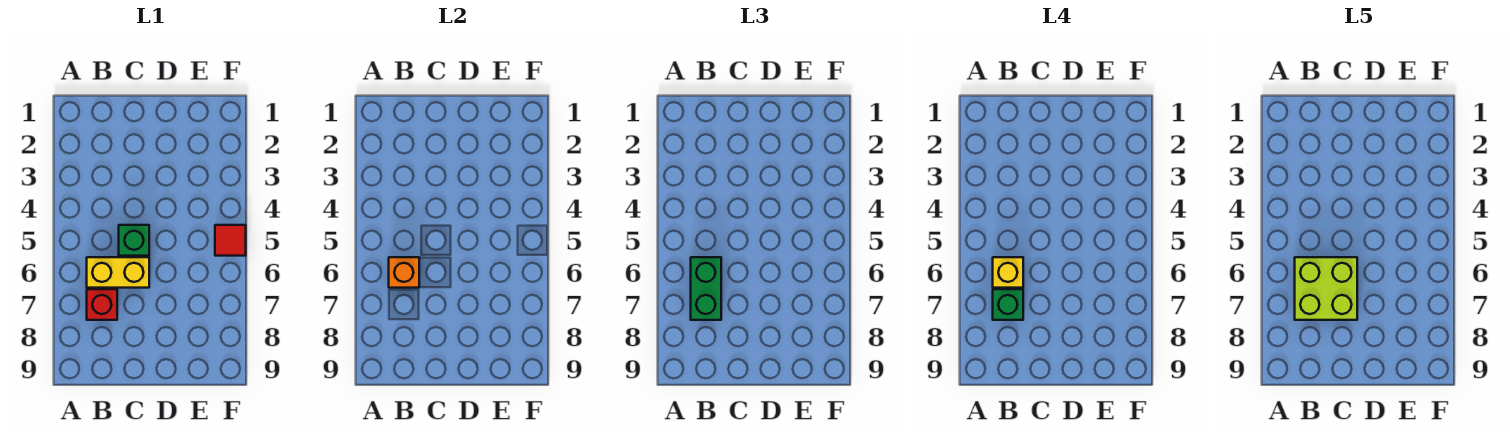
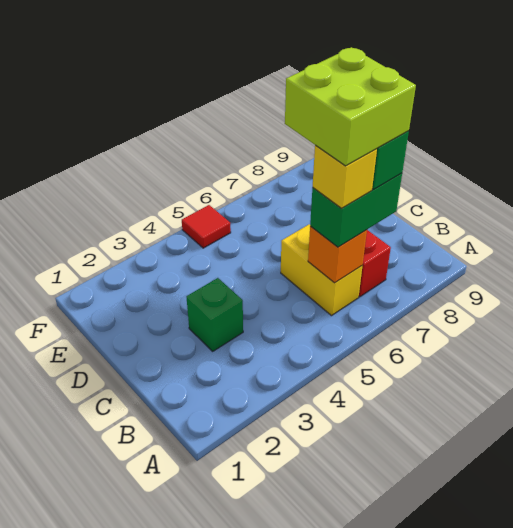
green brick C5 level 1 -> green brick C3 level 1

